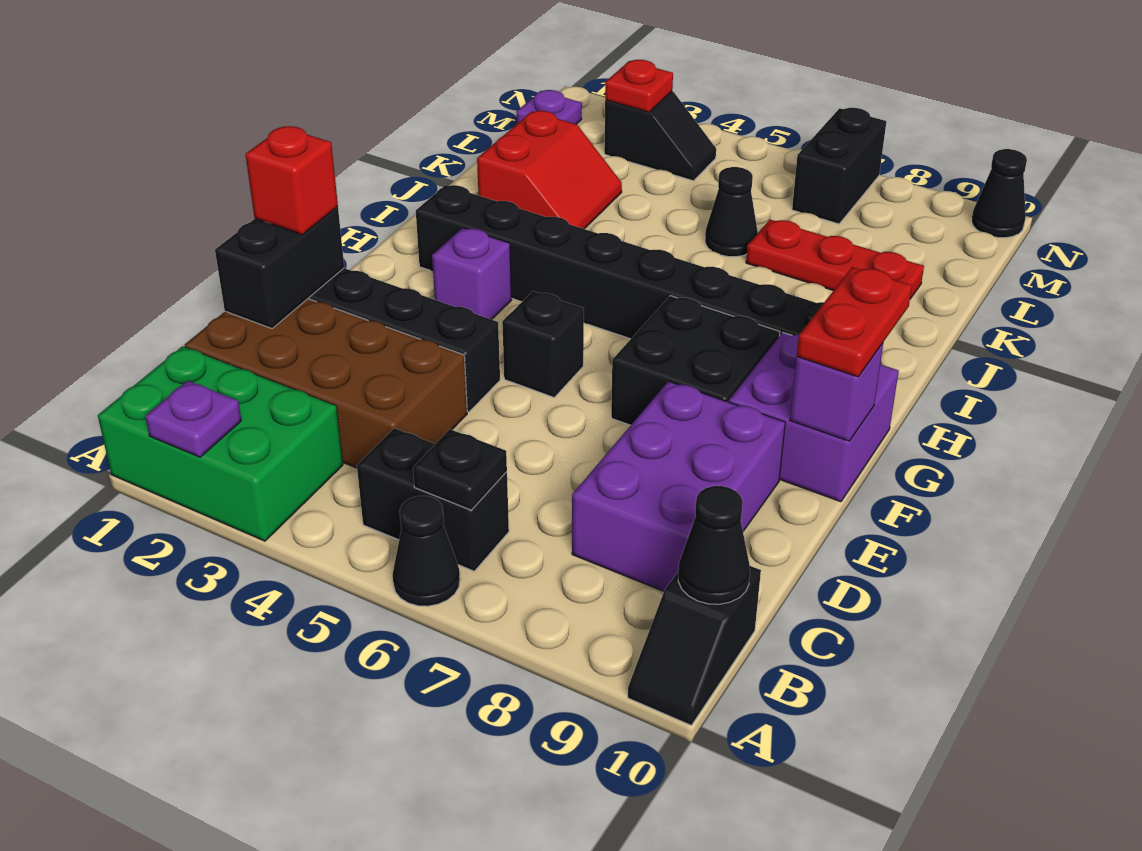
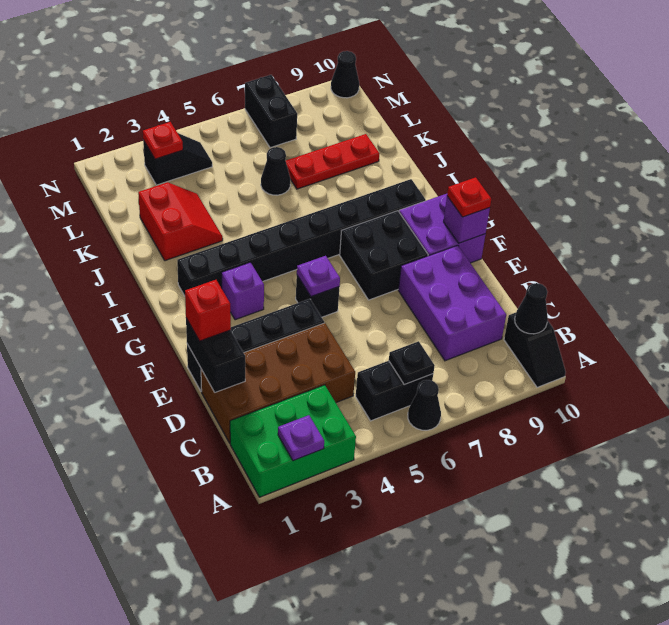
red plate F10:G10 level 3 -> red plate F10 level 3
purple plate M1 level 1 -> purple plate F5 level 2

